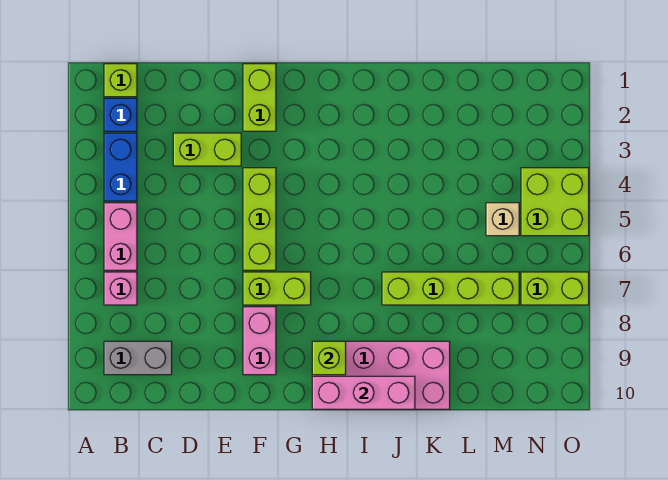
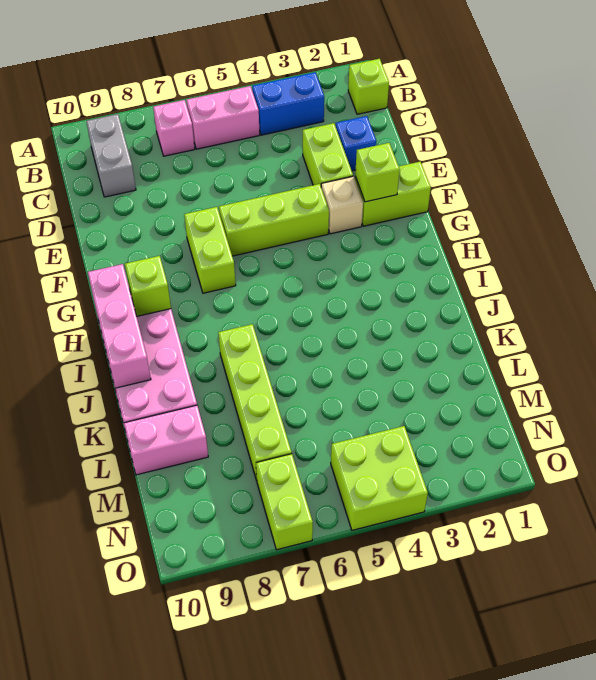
blue brick B2 level 1 -> blue brick D2 level 1
none -> lime brick F2 level 2
pink brick F8:F9 level 1 -> pink brick L9:L10 level 1
tan brick M5 level 1 -> tan brick F3 level 1

